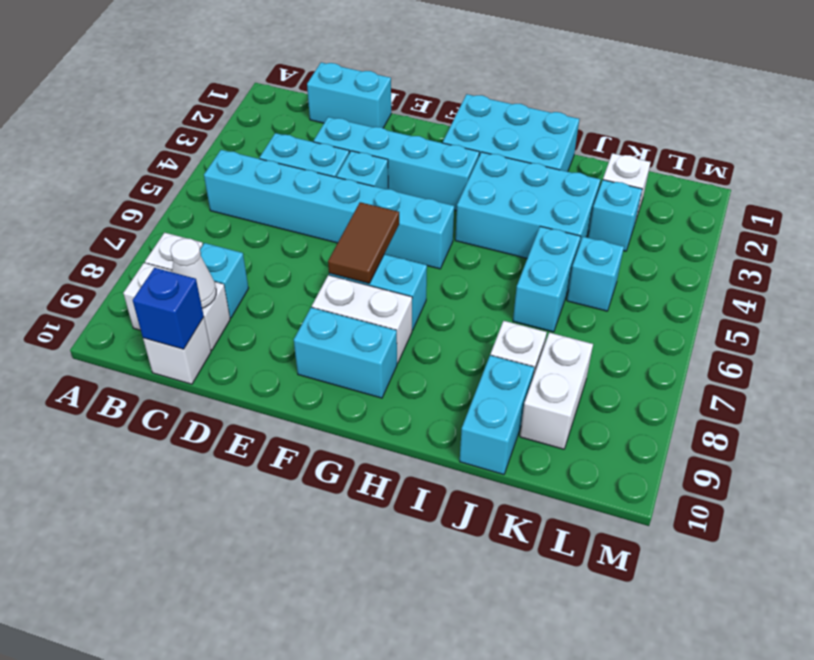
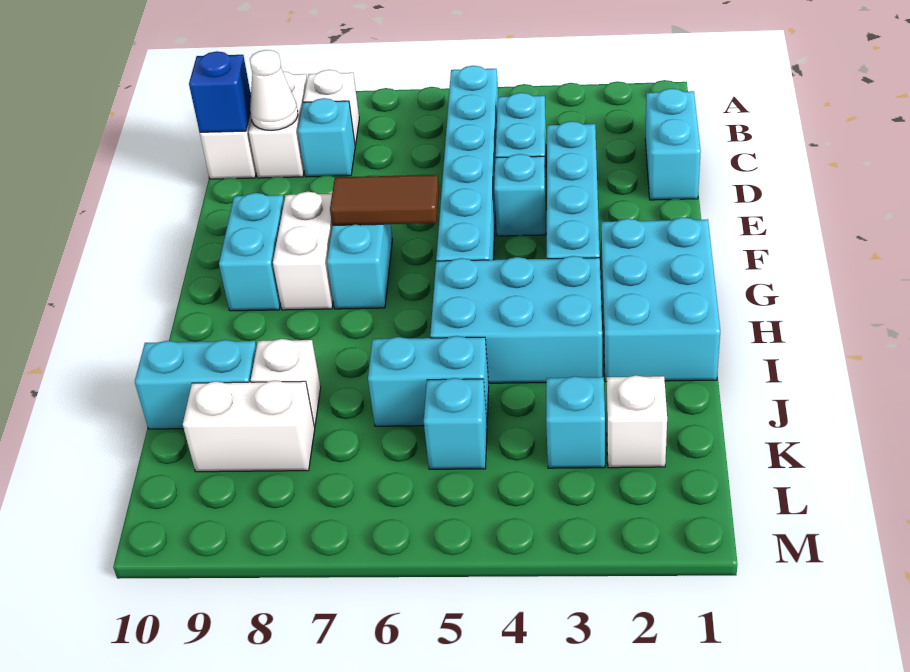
cyan brick H3:J4 level 1 -> cyan brick H3:I5 level 1

